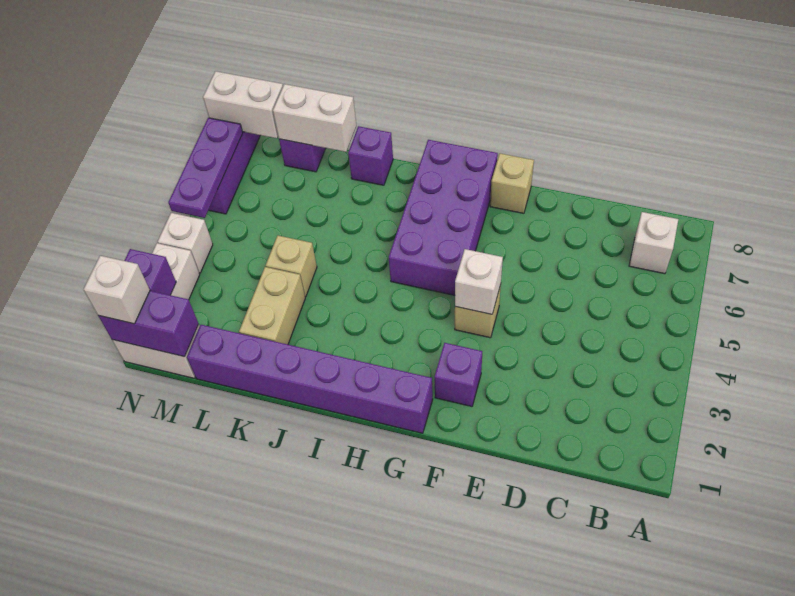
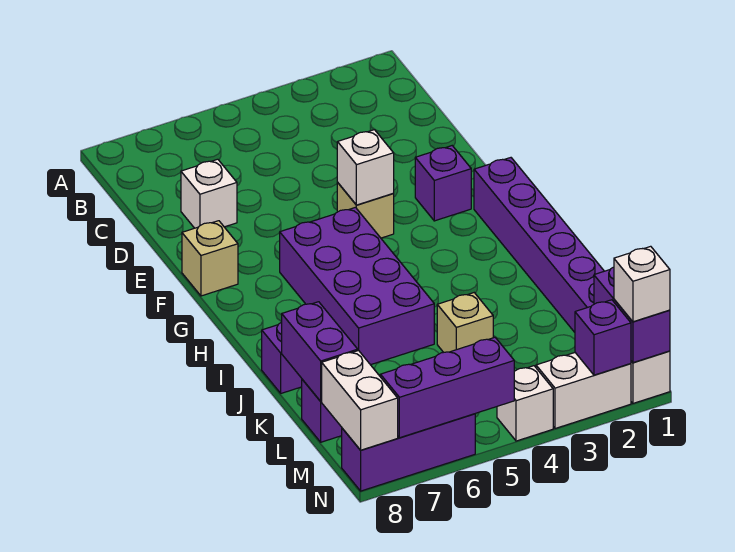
white brick B7 level 1 -> white brick D7 level 1
purple brick G5:H8 level 1 -> purple brick G5:J6 level 1
tan brick K2:K3 level 1 -> none
white brick K8:L8 level 2 -> purple brick K8:L8 level 2
purple plate N5:N7 level 2 -> purple brick N5:N7 level 2

